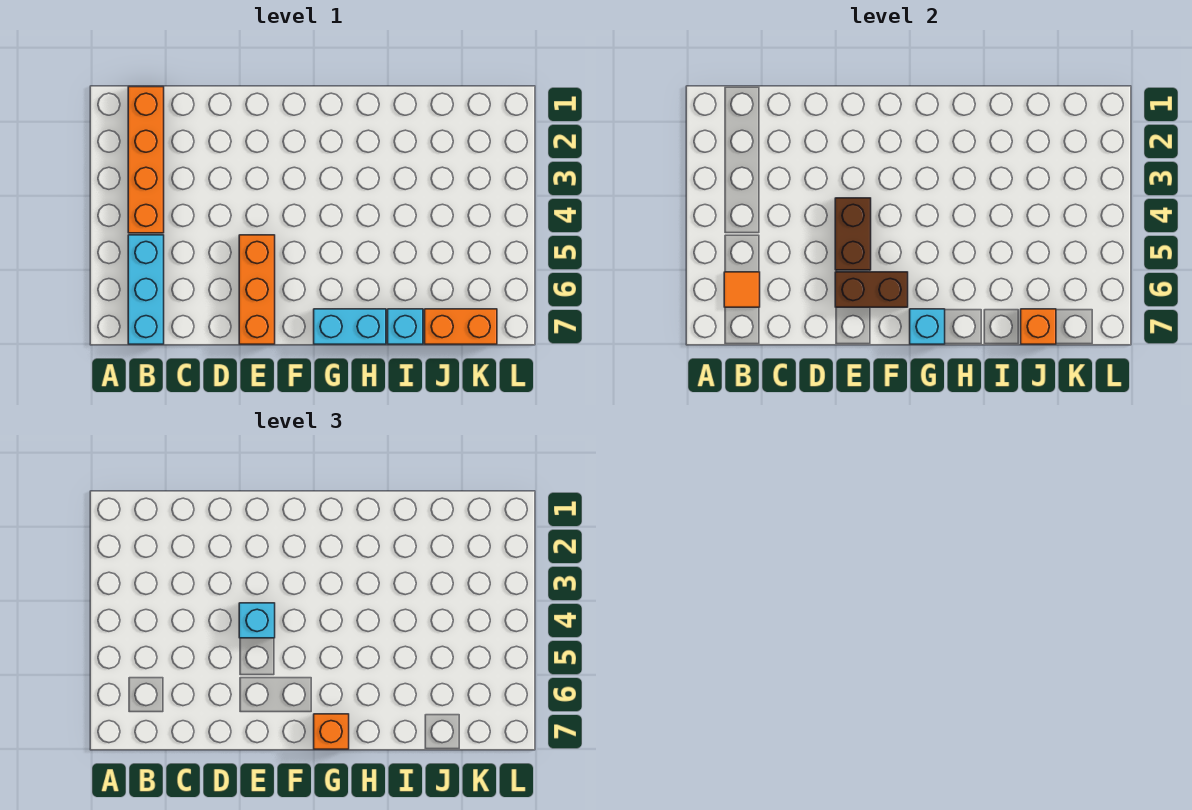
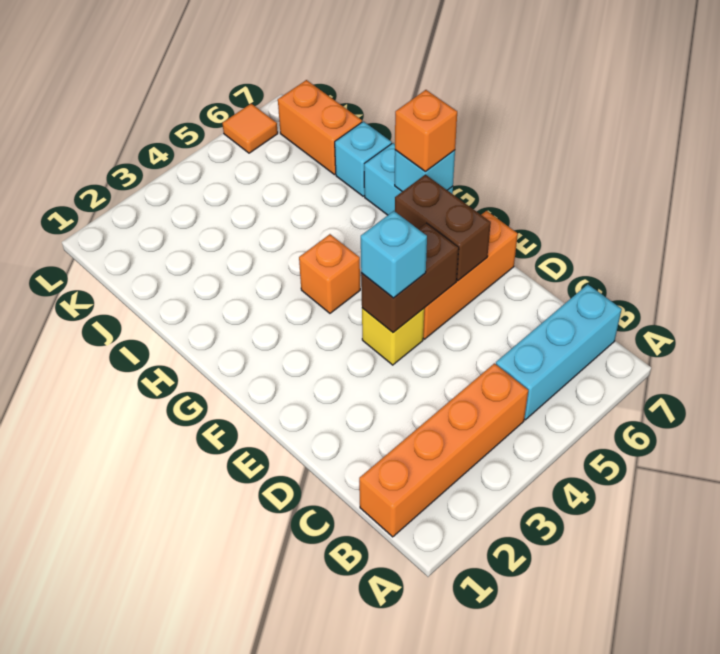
orange tile B6 level 2 -> orange tile L6 level 1
none -> yellow brick E4 level 1
orange brick J7 level 2 -> orange brick G4 level 1

